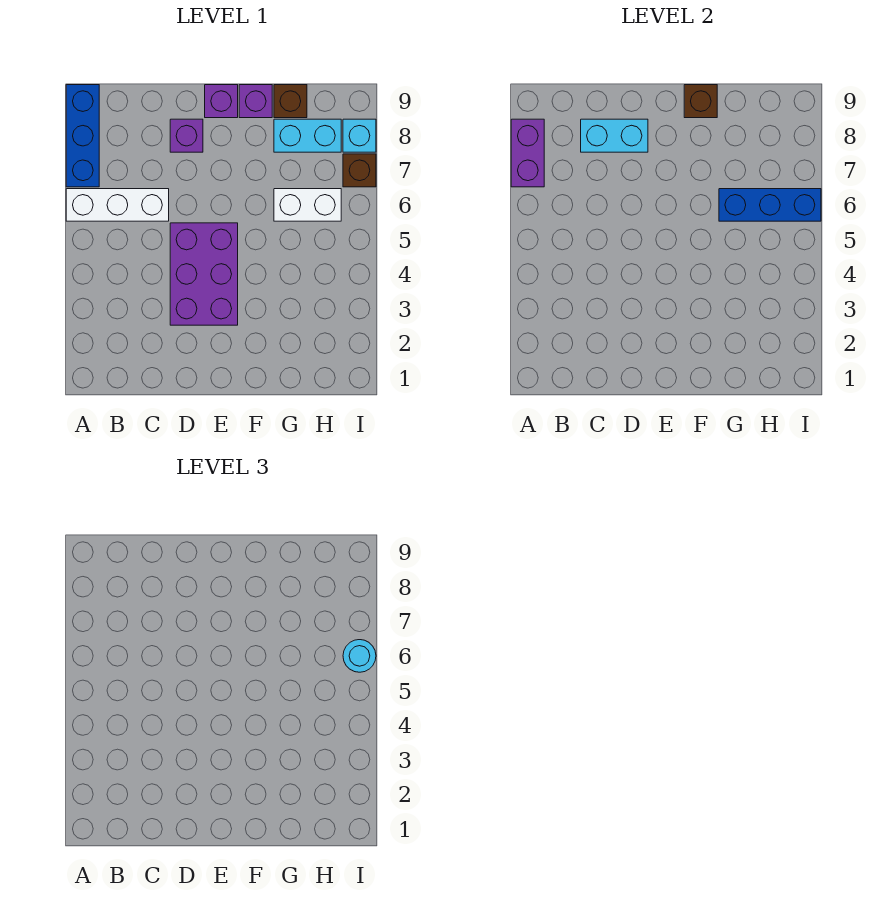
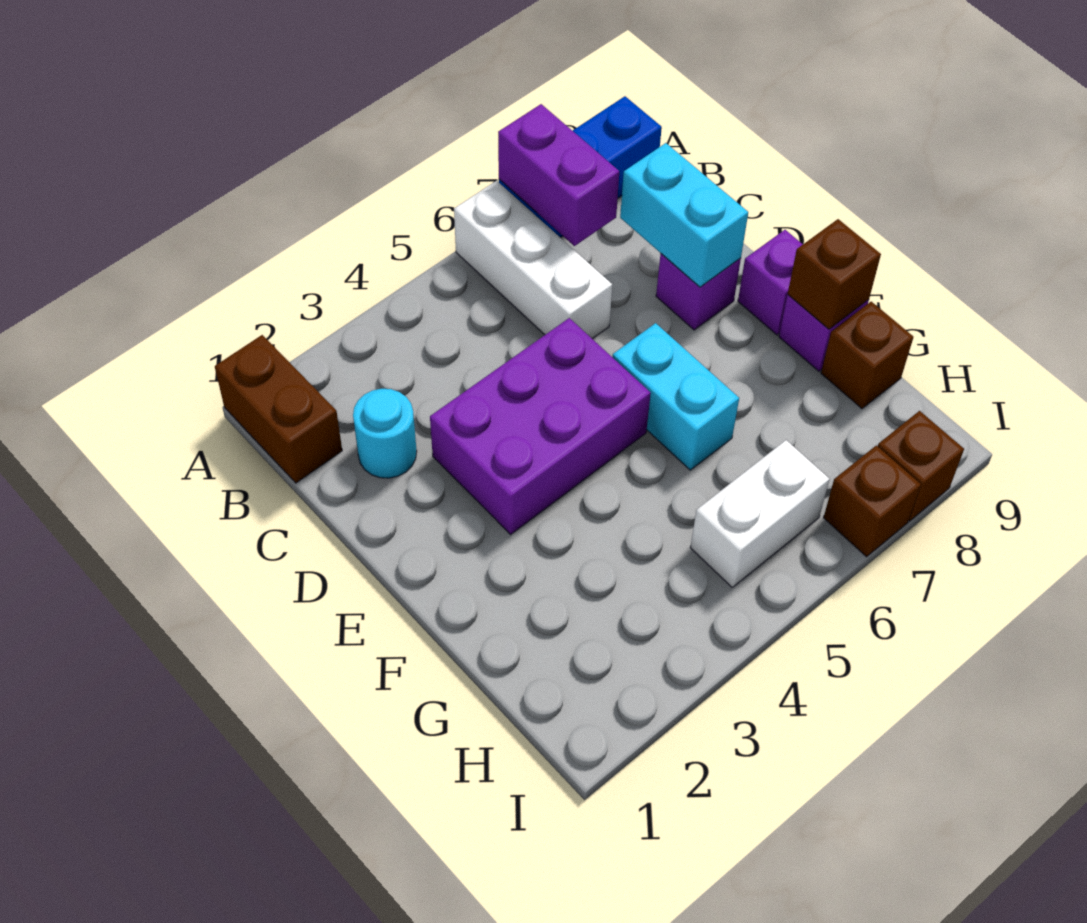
none -> brown brick A1:B1 level 1
purple brick A7:A8 level 2 -> purple brick A7:B7 level 2
white brick G6:H6 level 1 -> white brick H5:H6 level 1
blue brick G6:I6 level 2 -> none
cyan brick G8:H8 level 1 -> cyan brick E6:F6 level 1
cyan round brick I6 level 3 -> cyan round brick C2 level 1
cyan brick I8 level 1 -> brown brick I8 level 1

